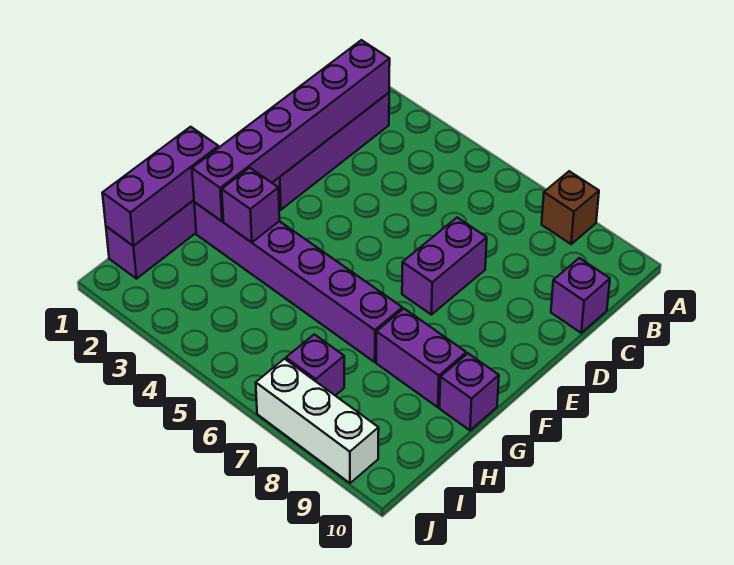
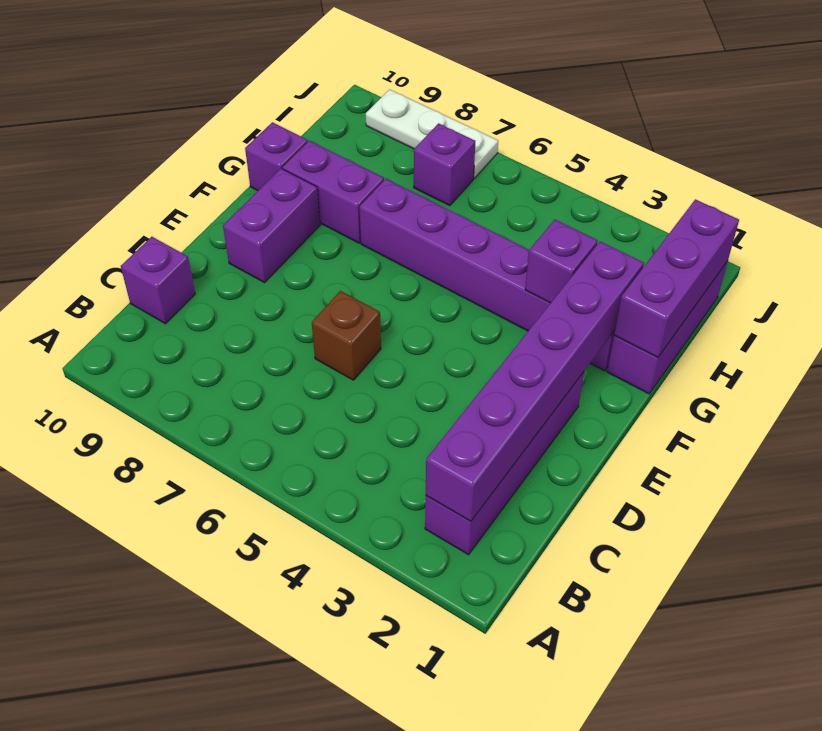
brown brick A8 level 1 -> brown brick D6 level 1
purple brick D7:E7 level 1 -> purple brick E9:F9 level 1
white brick J7:J9 level 1 -> white plate J7:J9 level 1

